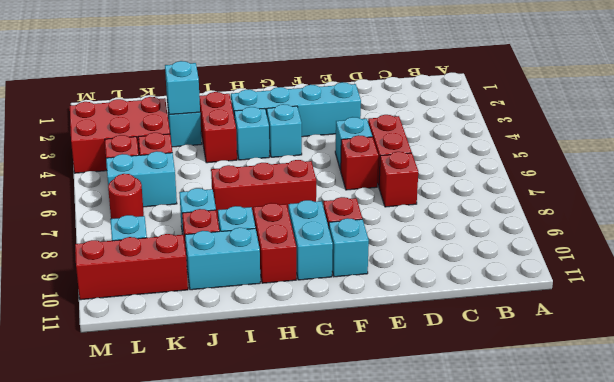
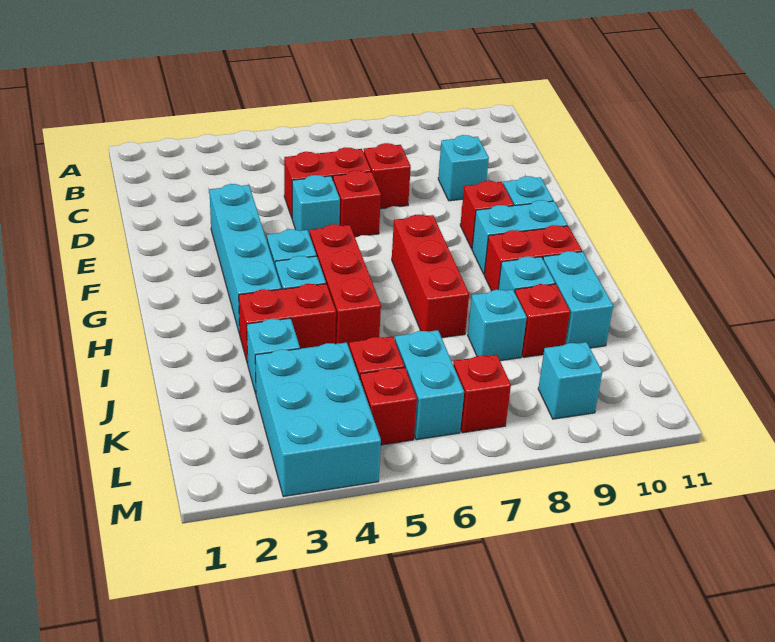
cyan brick J3 level 2 -> cyan brick D9 level 1
red brick K3:M4 level 1 -> cyan brick K3:M4 level 1
red brick K10:M10 level 1 -> red brick G5:I5 level 1
red round brick L7 level 1 -> red brick L7 level 1

